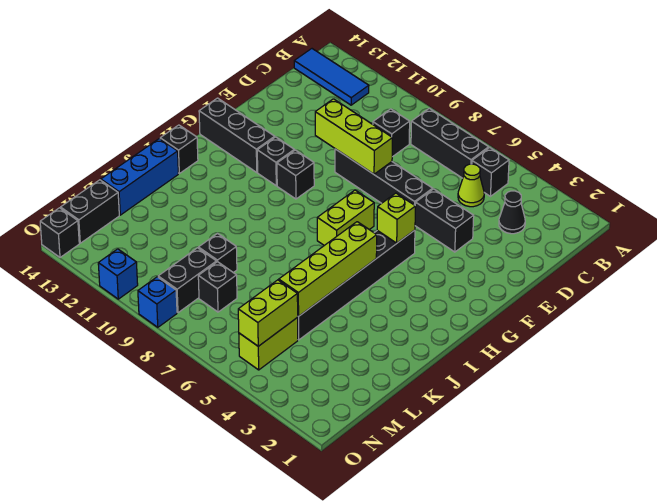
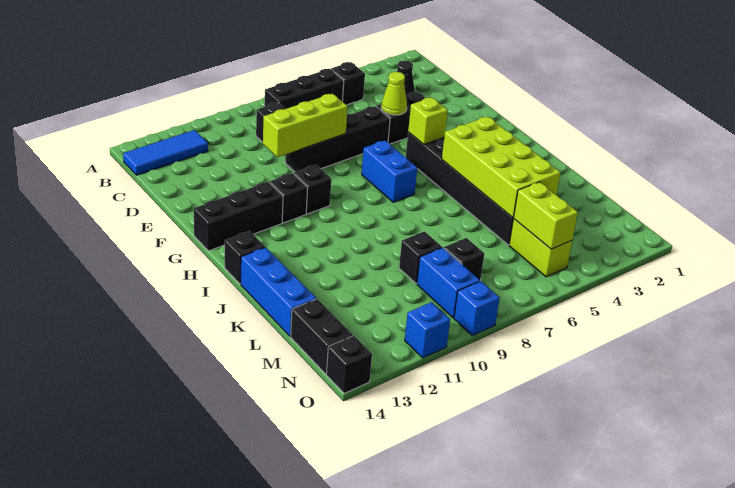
lime cone C5 level 1 -> lime cone E5 level 2
lime brick G7:H7 level 1 -> blue brick G7:H7 level 1
lime brick I5:L5 level 2 -> lime brick I4:L5 level 2
black brick M9:N9 level 1 -> blue brick M9:N9 level 1

